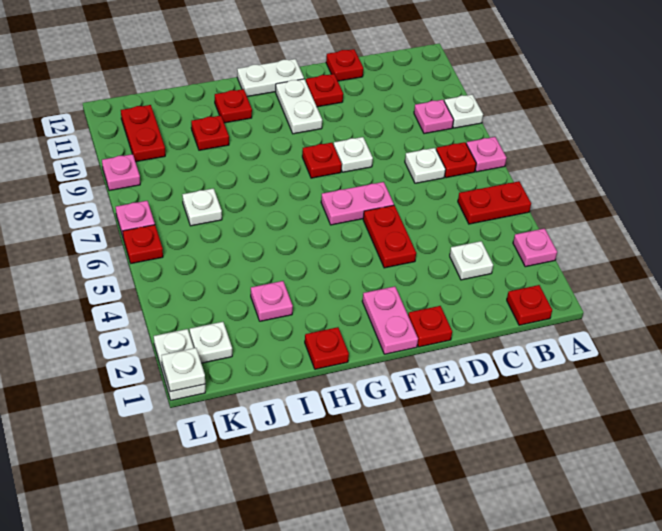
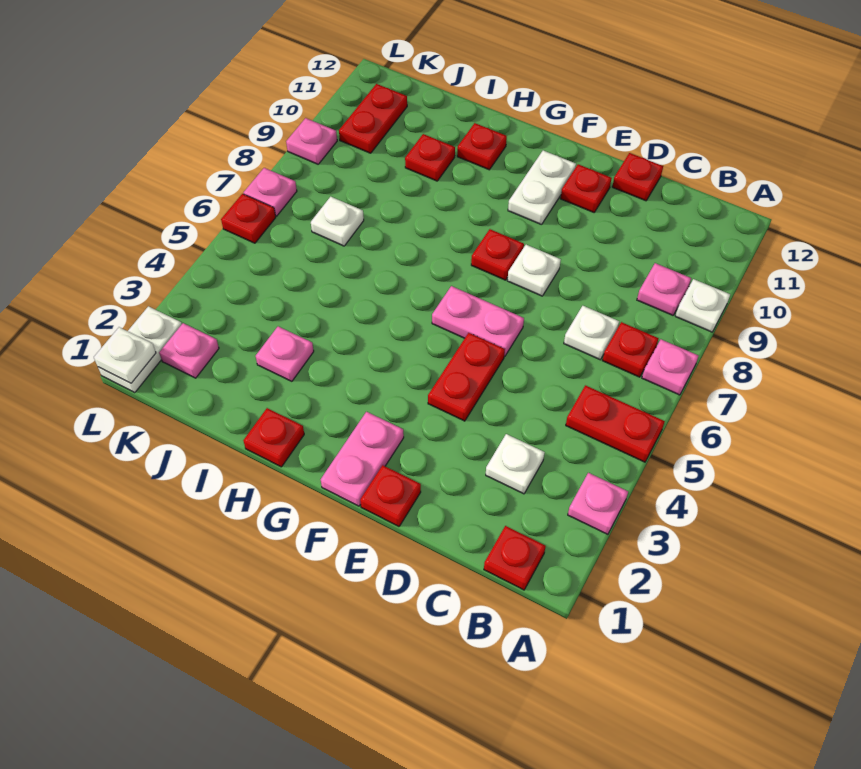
white plate F12:G12 level 1 -> none
white plate K2 level 1 -> pink plate K2 level 1

